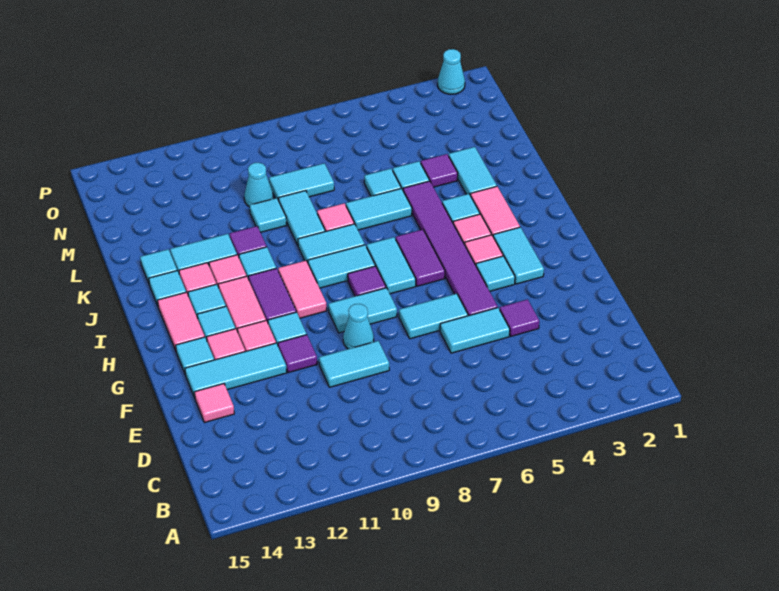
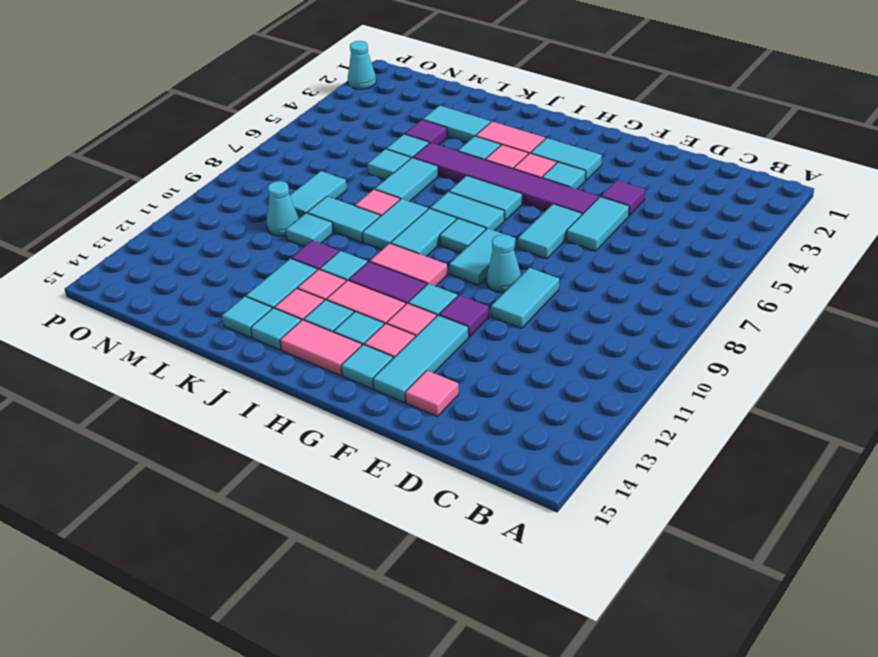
purple tile H6:I6 level 1 -> cyan tile H6:I6 level 1
purple tile H8 level 1 -> cyan tile H8 level 1

